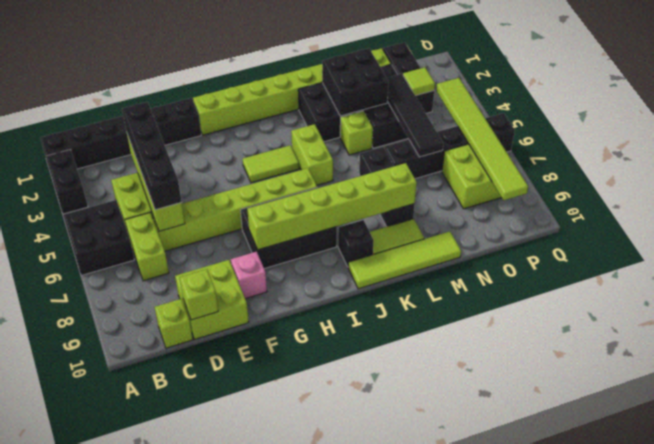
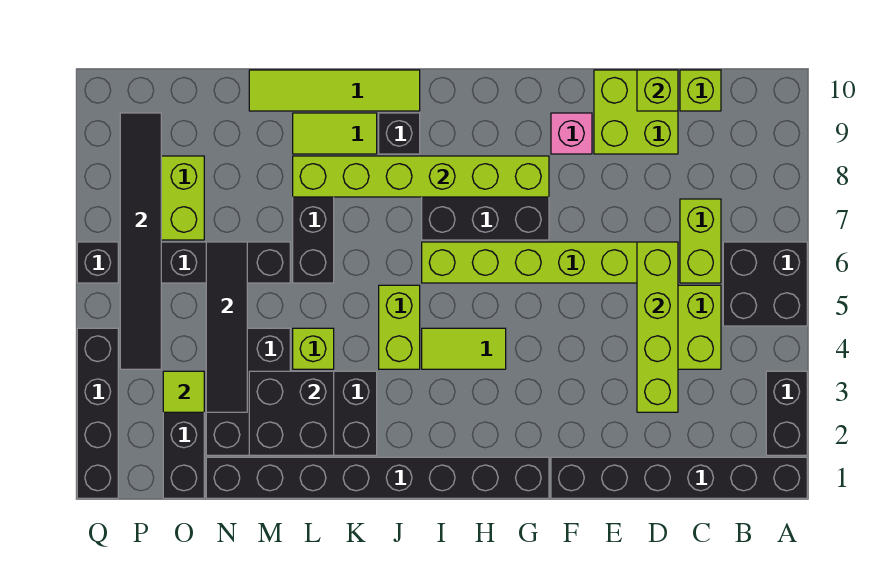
black brick D3:D6 level 3 -> black brick Q1:Q4 level 1
lime brick G1:N1 level 1 -> black brick G1:N1 level 1
lime tile P4:P9 level 2 -> black tile P4:P9 level 2

